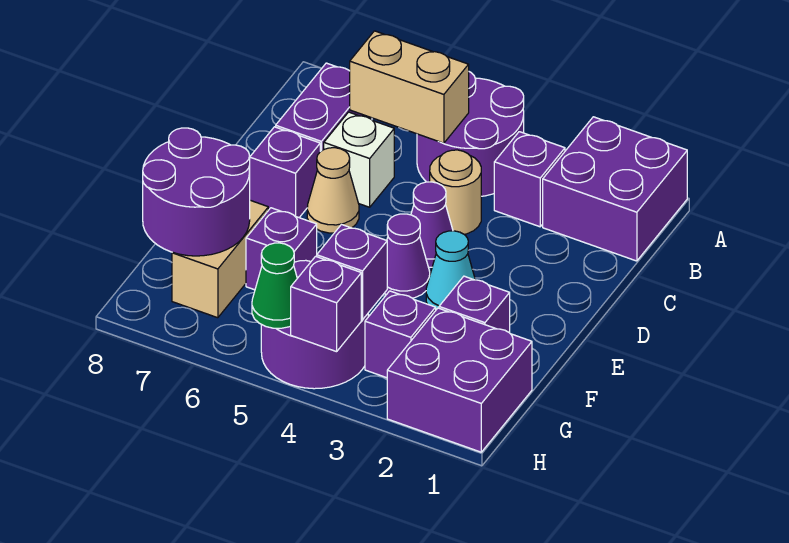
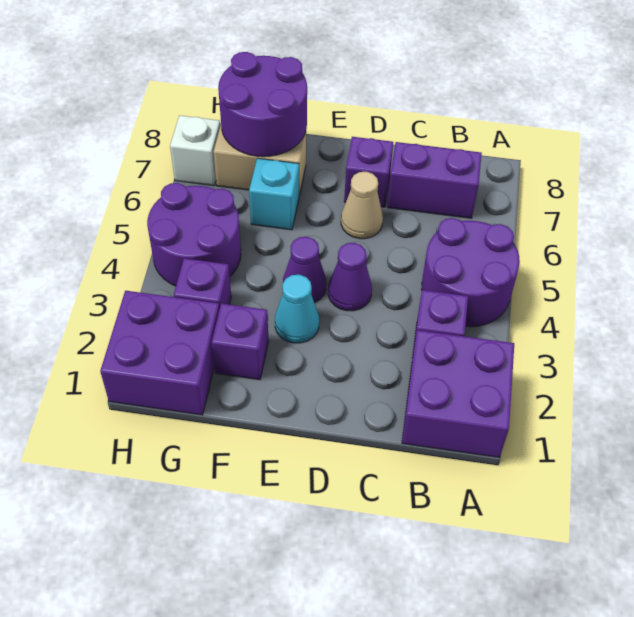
tan brick B5:B6 level 2 -> none
tan round brick C4 level 1 -> none
white brick C6 level 1 -> white brick H7 level 1
purple brick F6 level 1 -> cyan brick F6 level 1
purple brick G4 level 2 -> none
purple brick H4 level 2 -> none
green cone H5 level 2 -> none

